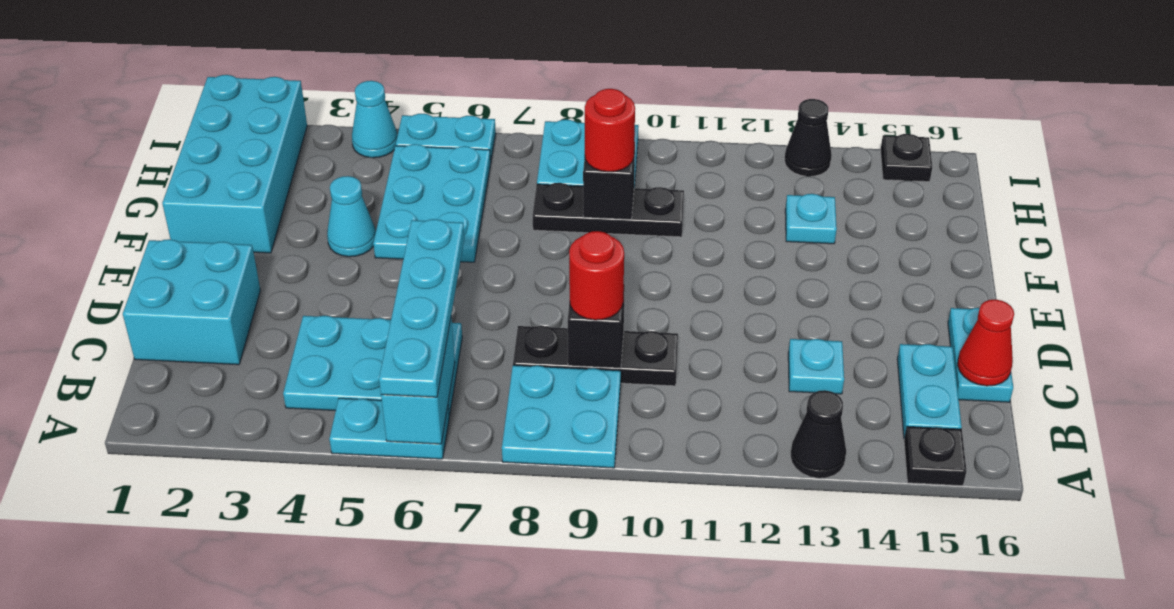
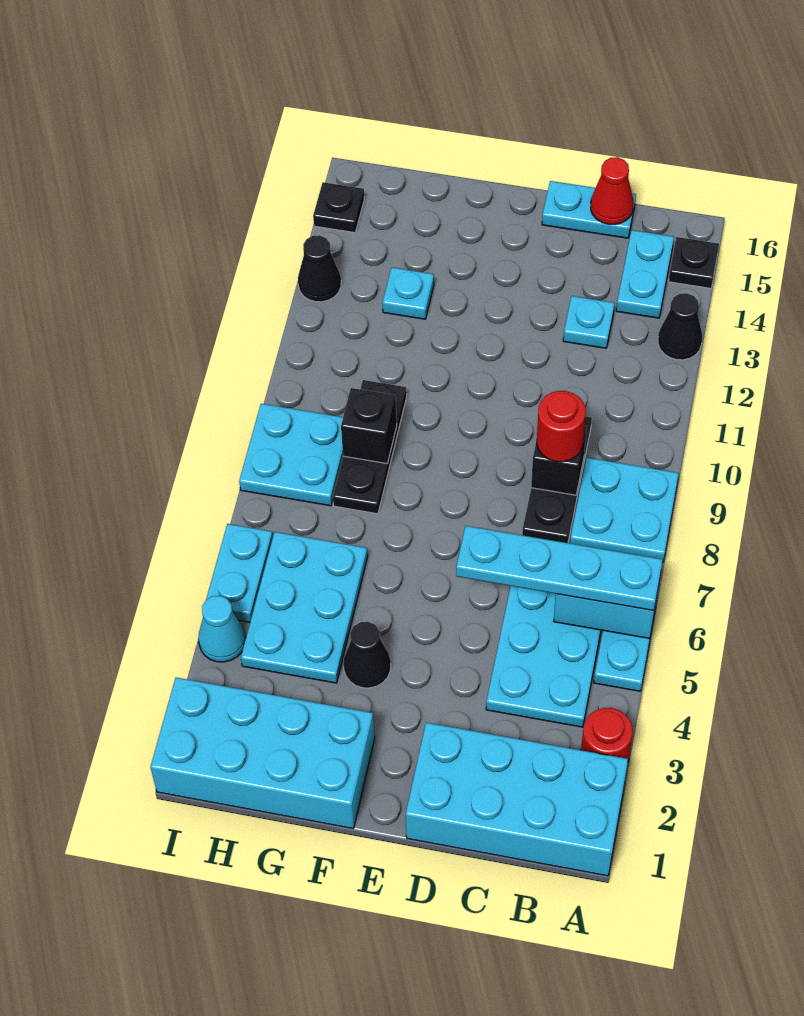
cyan plate B15:C15 level 1 -> cyan plate B14:B15 level 1
cyan brick C1:D2 level 1 -> cyan brick A1:D2 level 1
cyan cone F4 level 1 -> black cone F4 level 1
cyan plate F5:H6 level 1 -> cyan plate G4:H6 level 1
red round brick G9 level 3 -> red round brick A3 level 1

